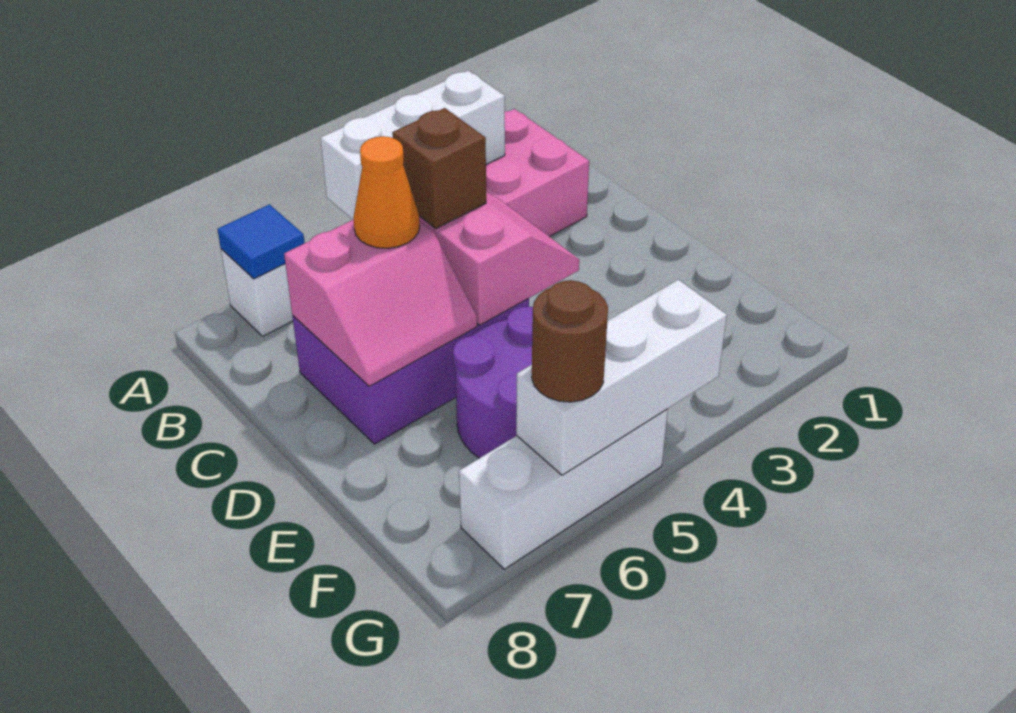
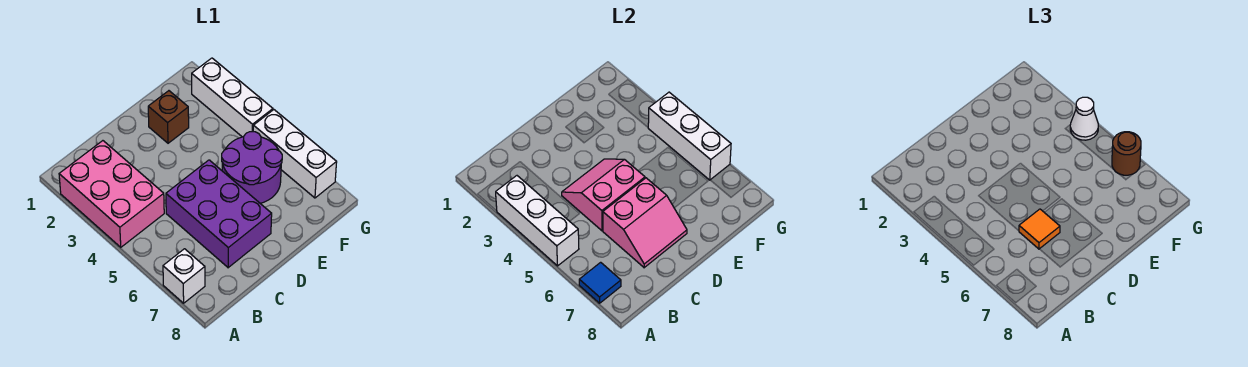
brown brick C5 level 3 -> brown brick E2 level 1
pink slope C6:D7 level 2 top C -> pink slope C6:D7 level 2 top 6
orange cone C6 level 3 -> orange tile C6 level 3
none -> white brick G2:G4 level 1
none -> white cone G4 level 3

